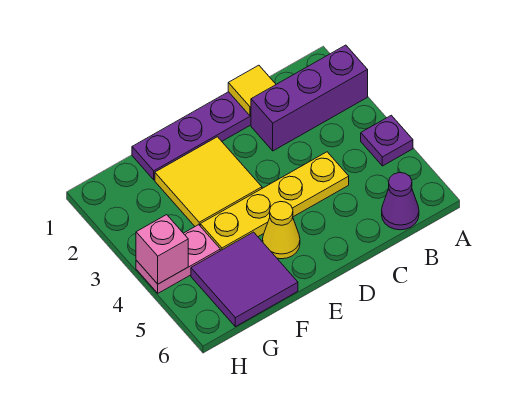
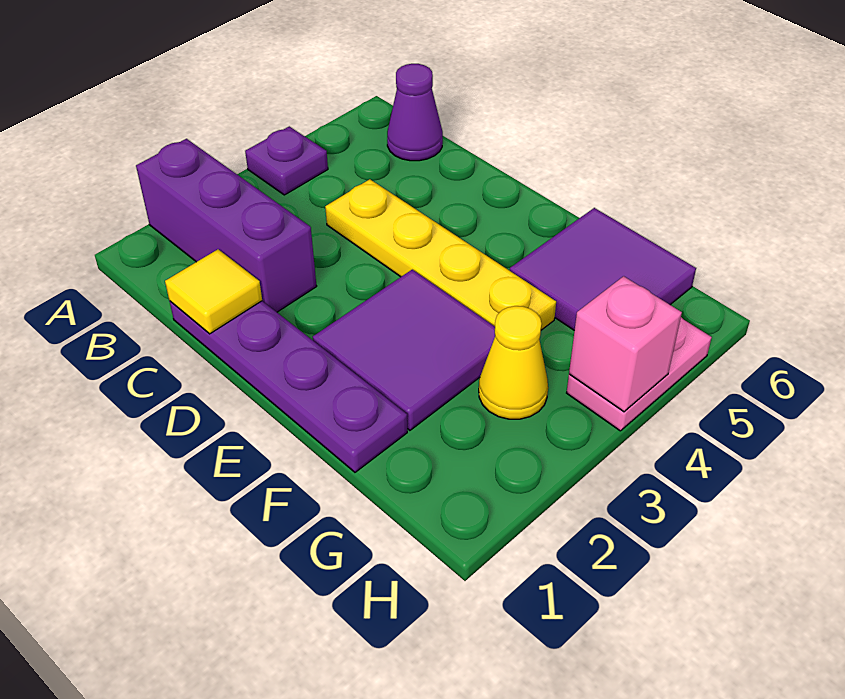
yellow tile E2:F3 level 1 -> purple tile E2:F3 level 1
yellow cone E5 level 1 -> yellow cone G3 level 1
pink plate G4:H4 level 1 -> pink plate H4:H5 level 1

